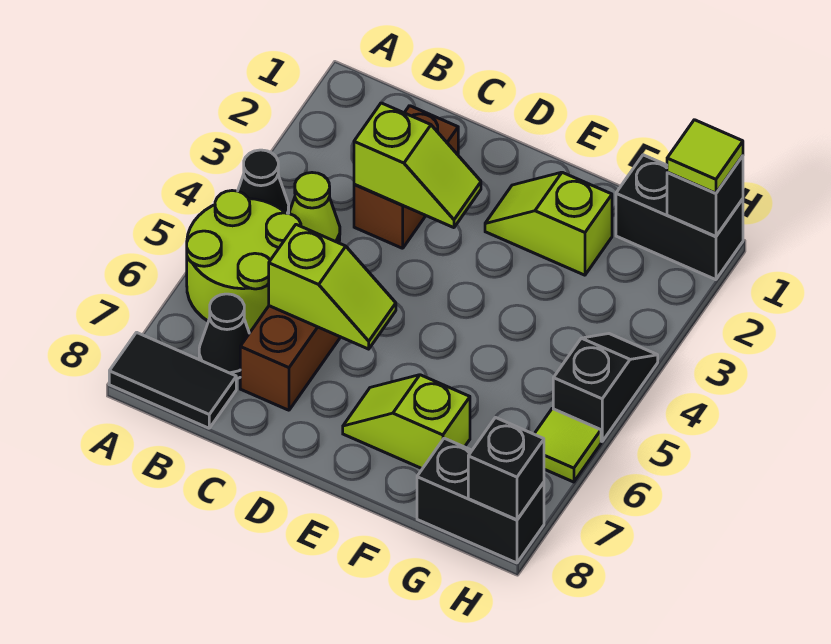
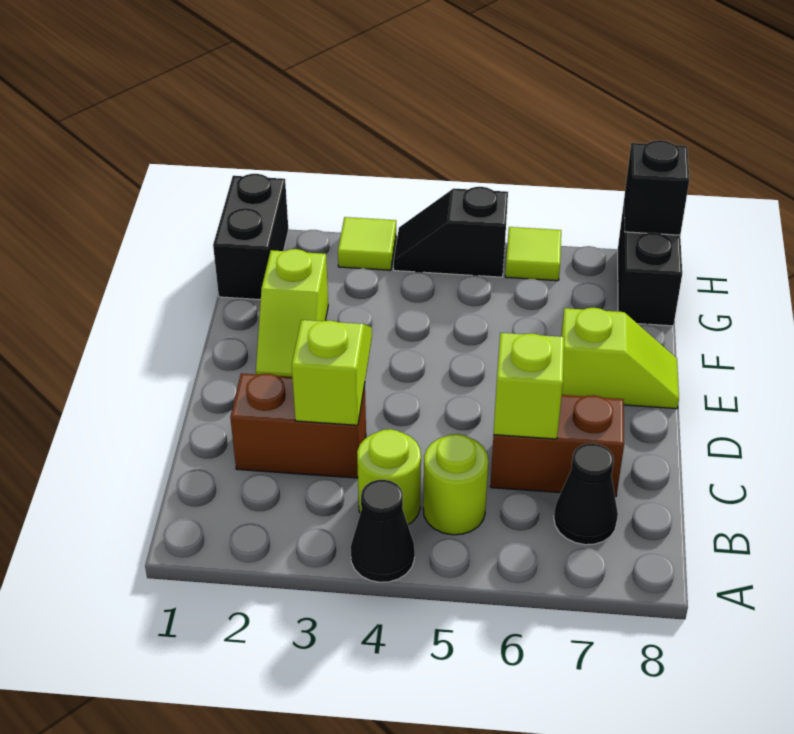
lime round brick A5:B6 level 1 -> lime round brick B5 level 1
black tile A8:B8 level 1 -> none
lime cone B4 level 1 -> lime round brick B4 level 1
lime slope E7:F7 level 1 top F -> lime slope E7:E8 level 1 top 7
black brick H1 level 2 -> none
lime tile H1 level 3 -> lime tile H3 level 1

